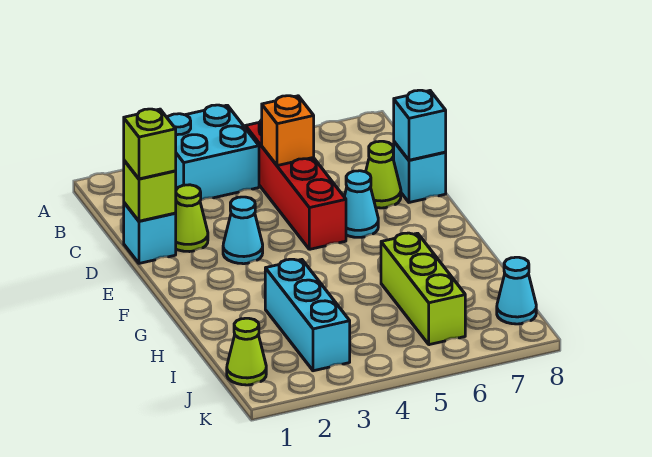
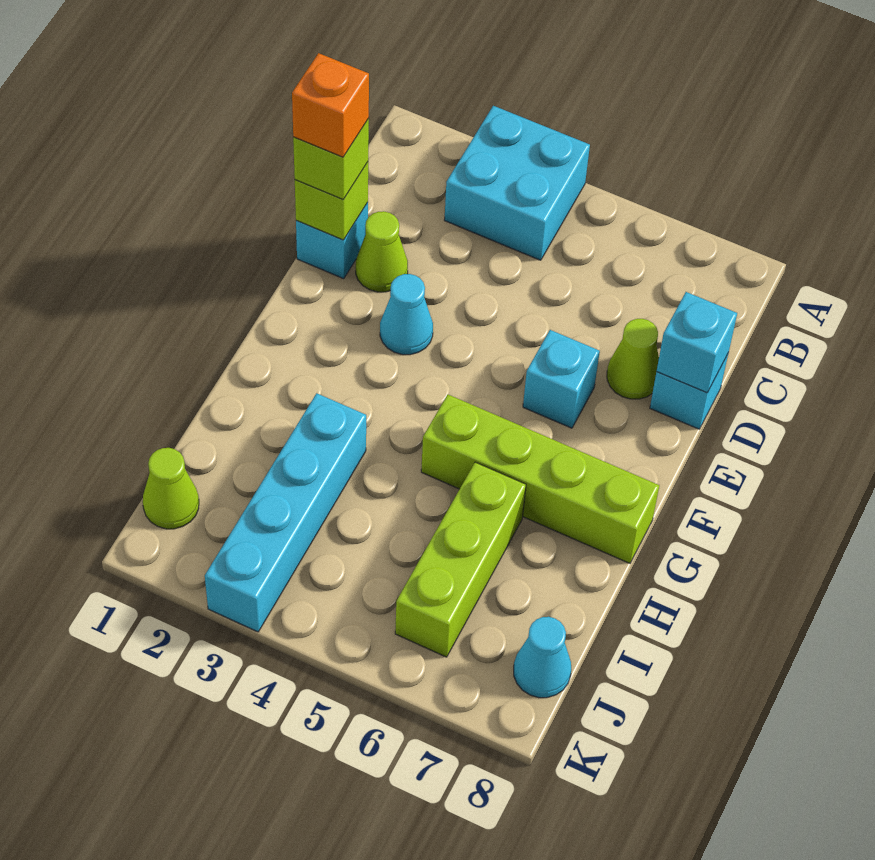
red brick B5:E5 level 1 -> none
orange brick C5 level 2 -> orange brick D1 level 4
cyan cone E6 level 1 -> cyan brick E6 level 1
none -> lime brick G5:G8 level 1
cyan brick H3:J3 level 1 -> cyan brick H3:K3 level 1

